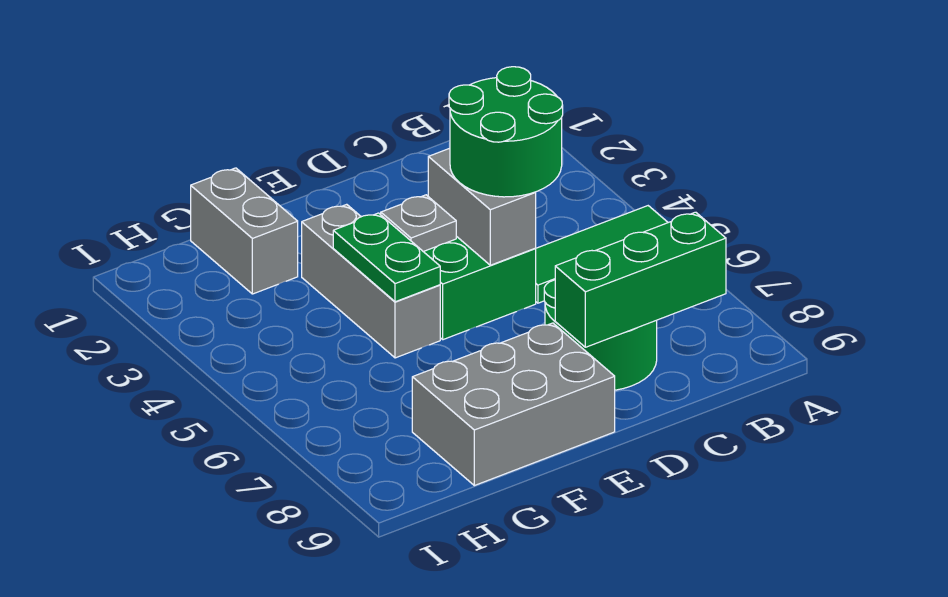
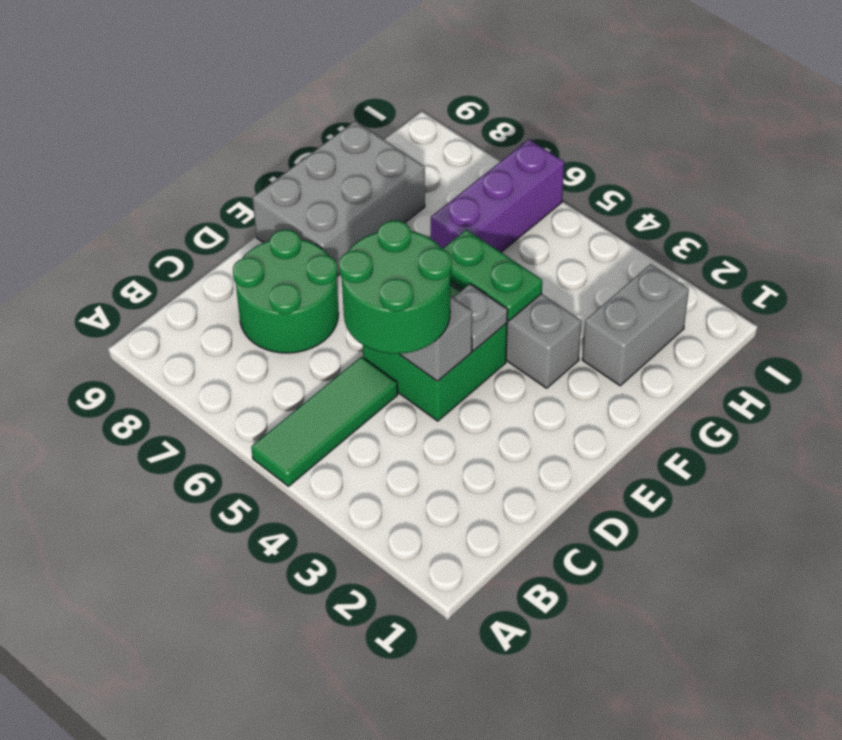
green brick B8:D8 level 2 -> none
grey brick G1:G2 level 1 -> grey brick G2:H2 level 1
none -> purple brick G6:I6 level 1

